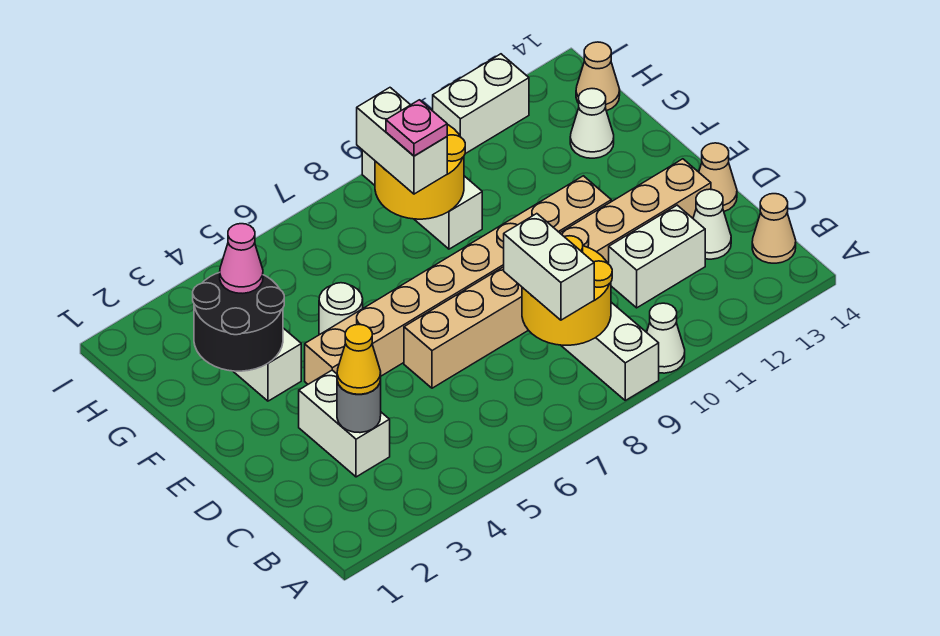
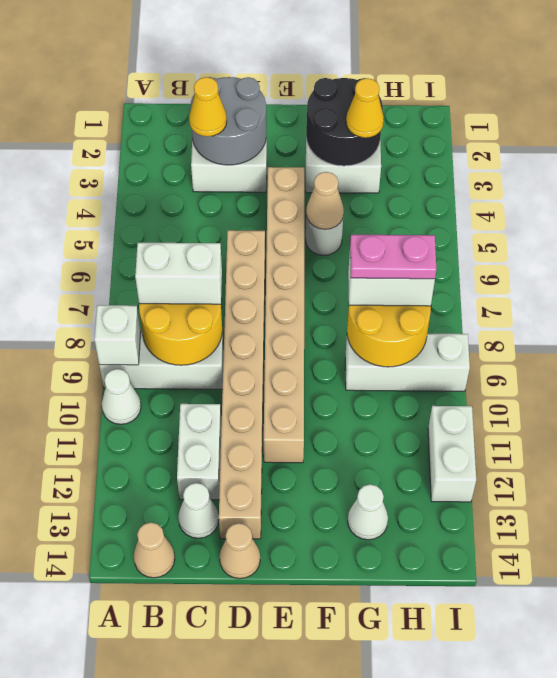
none -> white brick A9 level 2
grey round brick C3 level 2 -> grey round brick C2:D3 level 2
pink cone G3 level 3 -> yellow cone G3 level 3
pink plate G8 level 4 -> pink plate G8:H8 level 4
tan cone H14 level 1 -> tan cone F5 level 2

